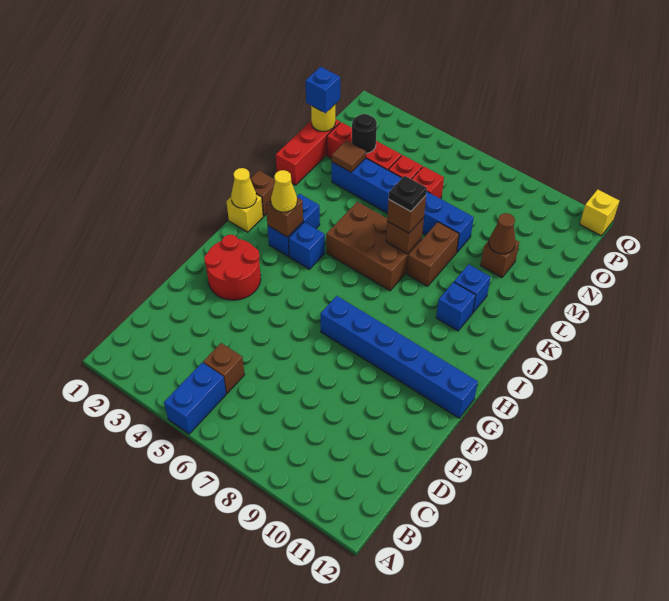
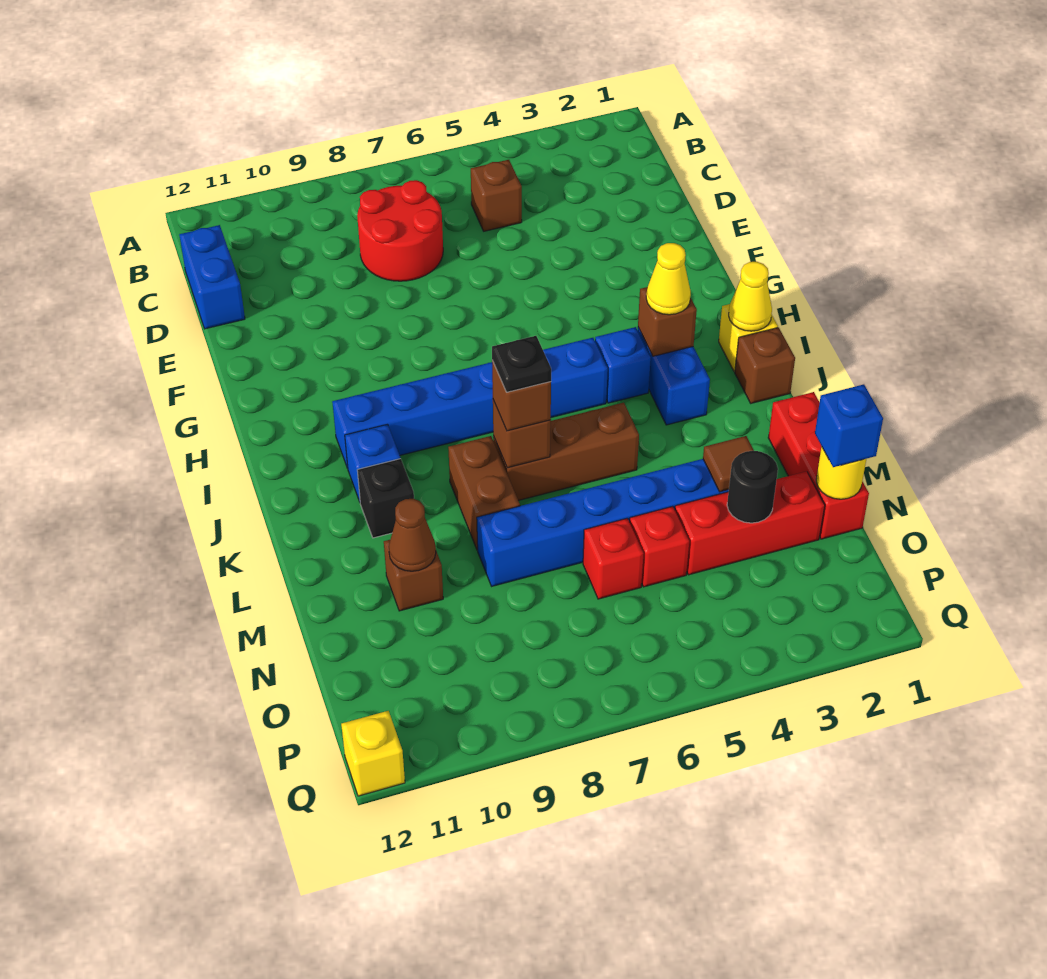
blue brick A5:B5 level 1 -> blue brick C12:D12 level 1
red round brick F2:G3 level 1 -> red round brick C7:D8 level 1
blue brick G7:G12 level 1 -> blue brick I5:I10 level 1
brown brick J5:K7 level 1 -> brown brick K5:K7 level 1
blue brick K10 level 1 -> black brick K10 level 1

